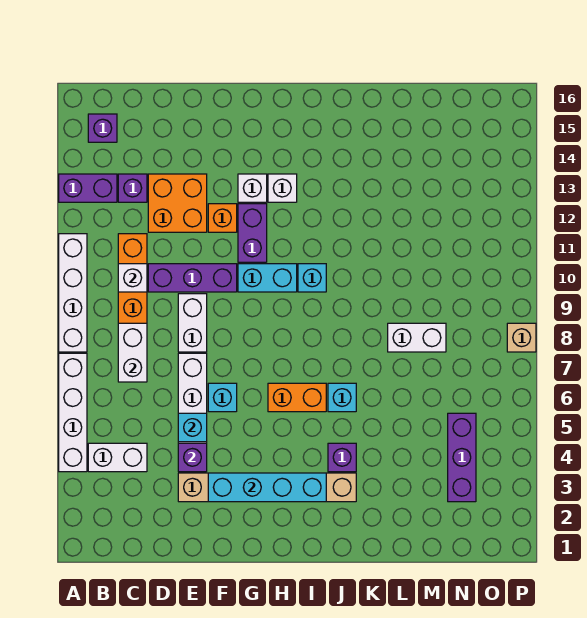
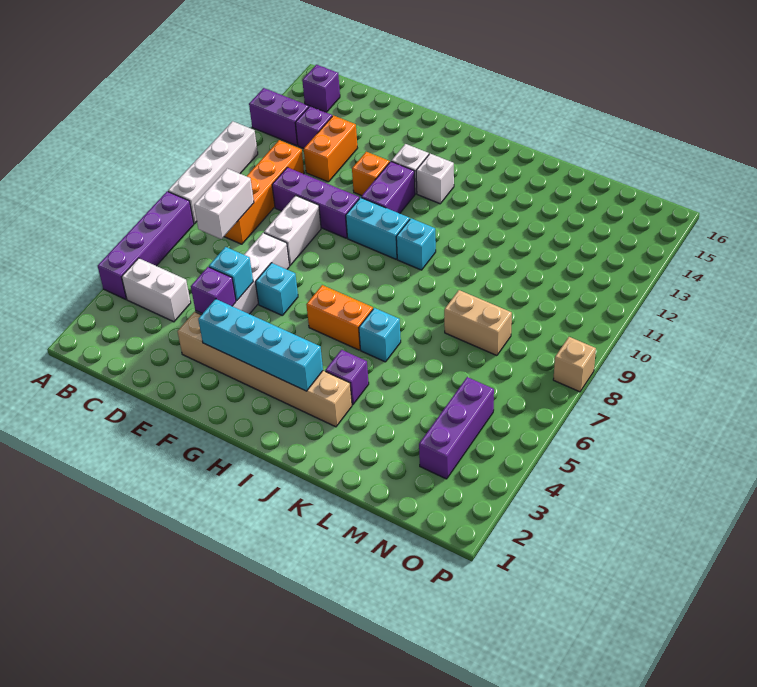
white brick A4:A7 level 1 -> purple brick A4:A7 level 1
white brick C10 level 2 -> none
orange brick D12:E13 level 1 -> orange brick D12:D13 level 1
white brick L8:M8 level 1 -> tan brick L8:M8 level 1

